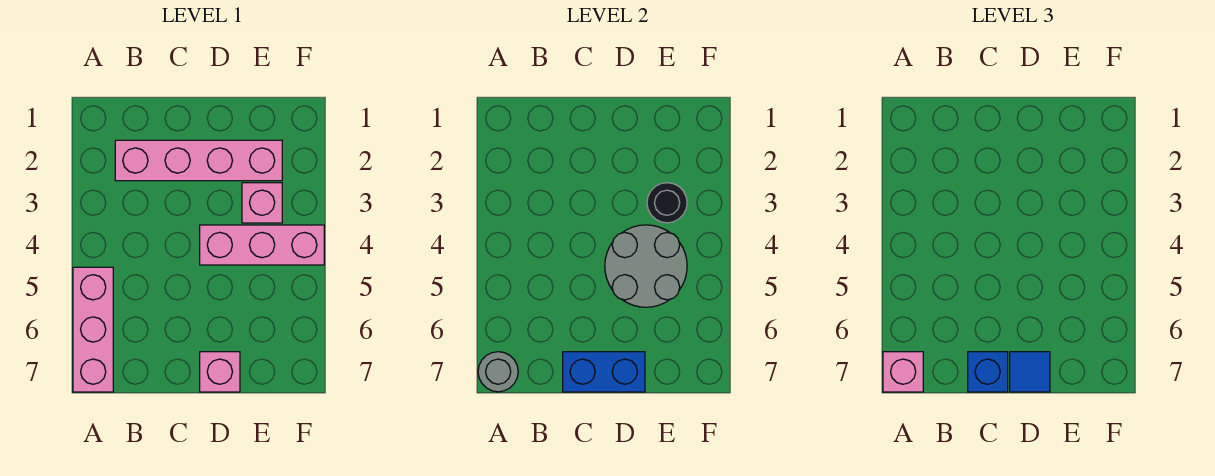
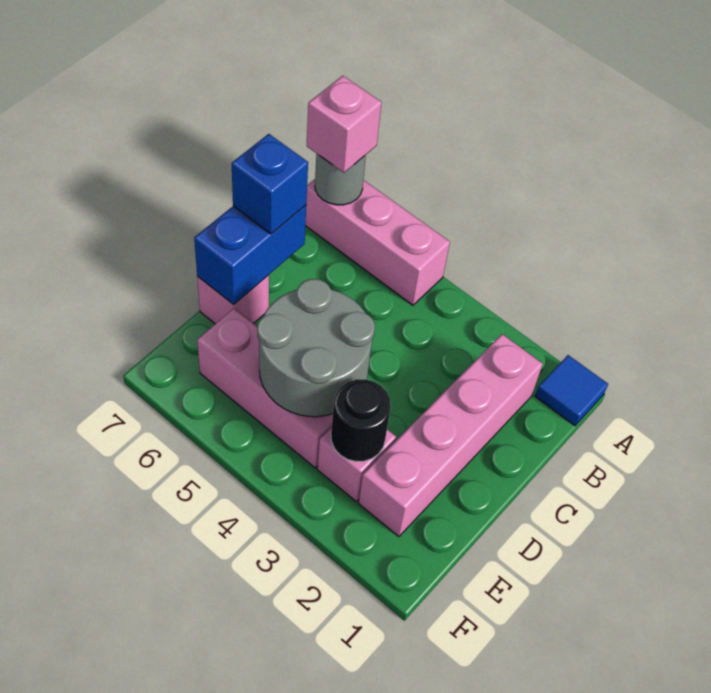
pink brick D4:F4 level 1 -> pink brick E4:E6 level 1
blue tile D7 level 3 -> blue tile A1 level 1

